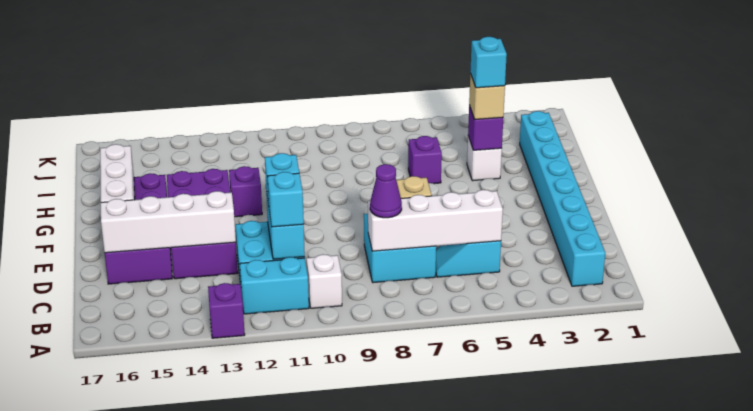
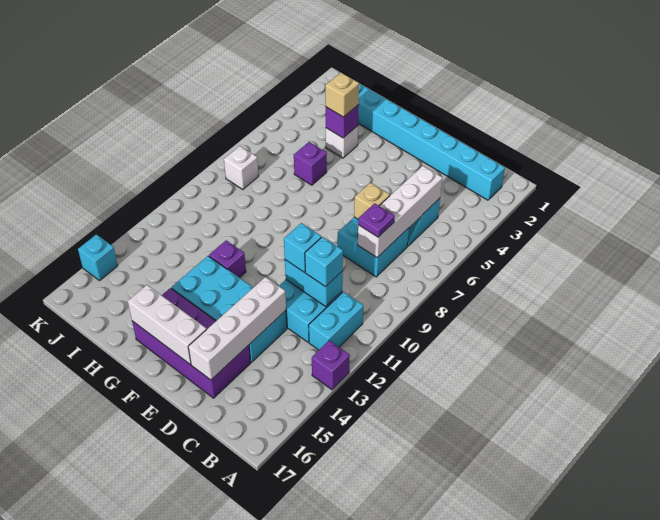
white brick B10 level 1 -> white brick J8 level 1
purple cone C8 level 3 -> purple plate C8 level 3
purple brick D13:G14 level 1 -> cyan brick D13:G14 level 1
cyan brick H4 level 4 -> cyan brick K15 level 1

